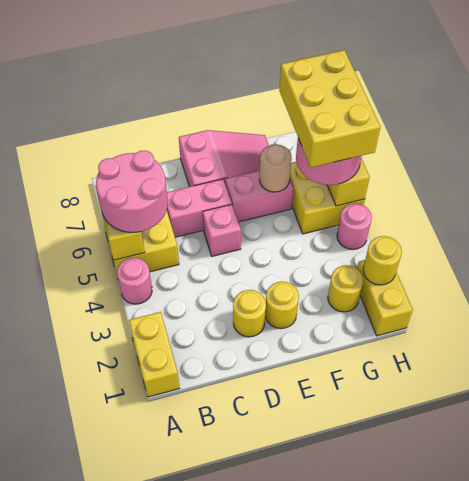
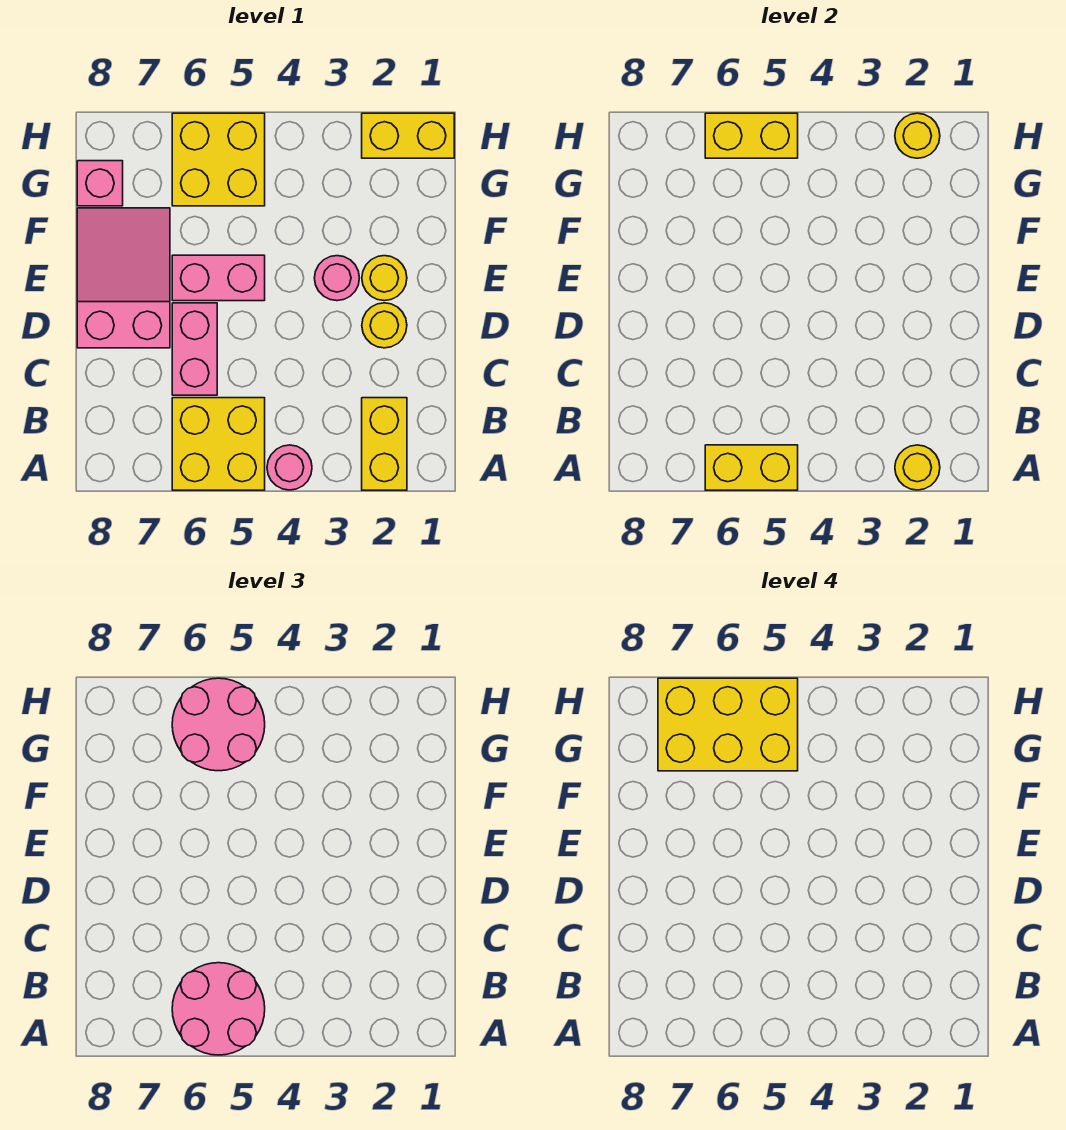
yellow brick A1:A2 level 1 -> yellow brick A2:B2 level 1
pink brick D5 level 1 -> pink brick G8 level 1
pink brick E6:F6 level 1 -> pink brick E5:E6 level 1
tan round brick F6 level 2 -> none
yellow round brick G2 level 1 -> yellow round brick A2 level 2
pink round brick H4 level 1 -> pink round brick E3 level 1

